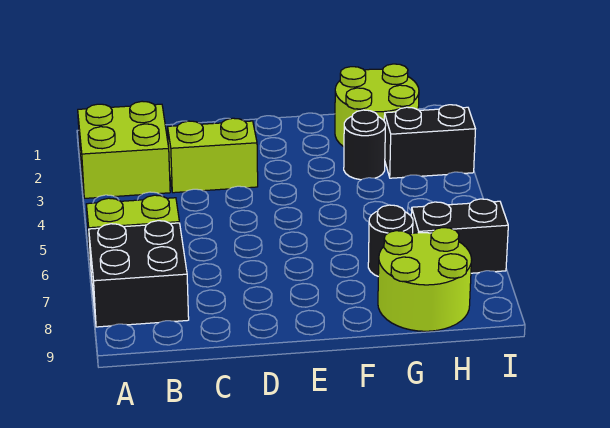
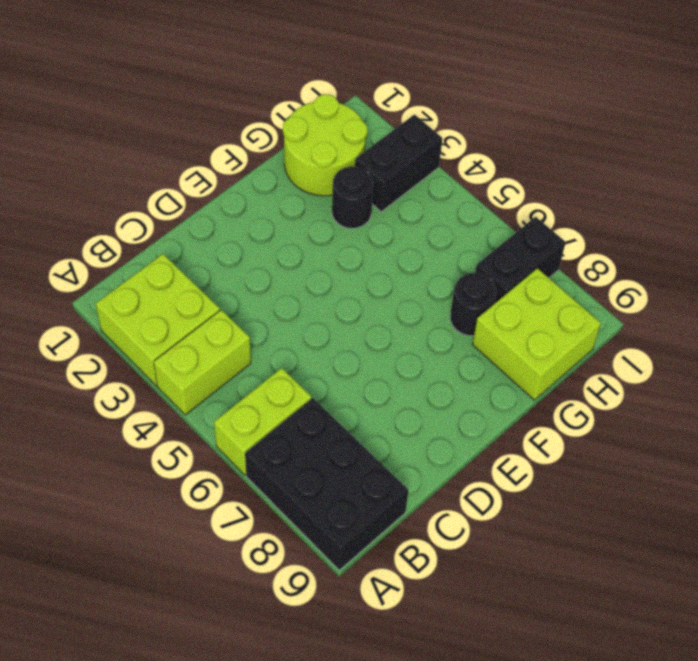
black brick A7:B8 level 1 -> black brick A7:B9 level 1
lime brick C3:D3 level 1 -> lime brick A4:B4 level 1
lime round brick G8:H9 level 1 -> lime brick G8:H9 level 1

